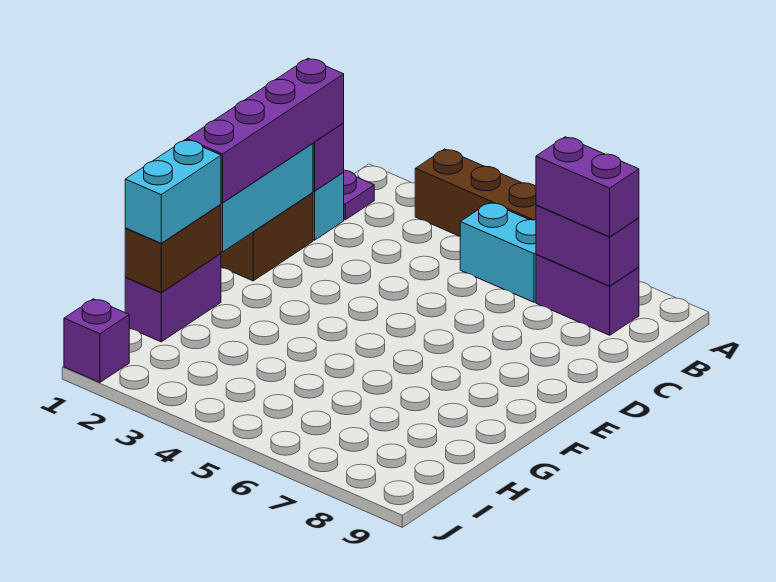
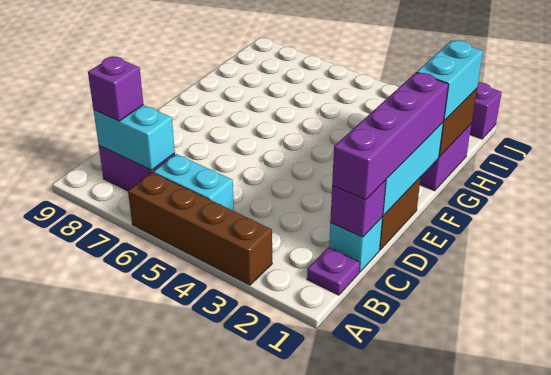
purple brick B7:B8 level 2 -> cyan brick B7:B8 level 2
purple brick B7:B8 level 3 -> purple brick B8 level 3

